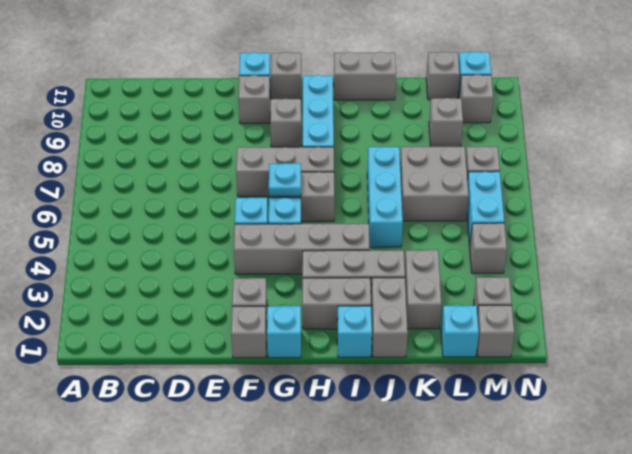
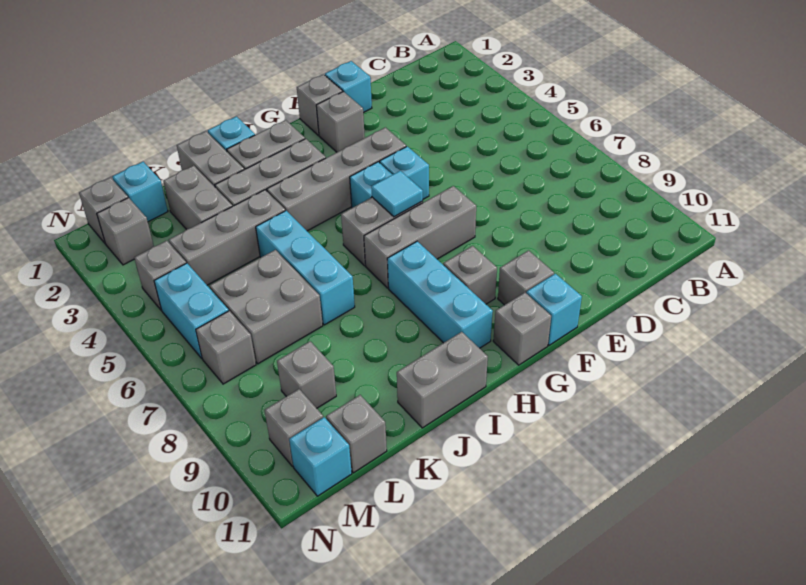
cyan brick G1 level 1 -> cyan brick E1 level 1
cyan plate G6 level 2 -> cyan tile G6 level 2
none -> grey brick J4:L4 level 1

